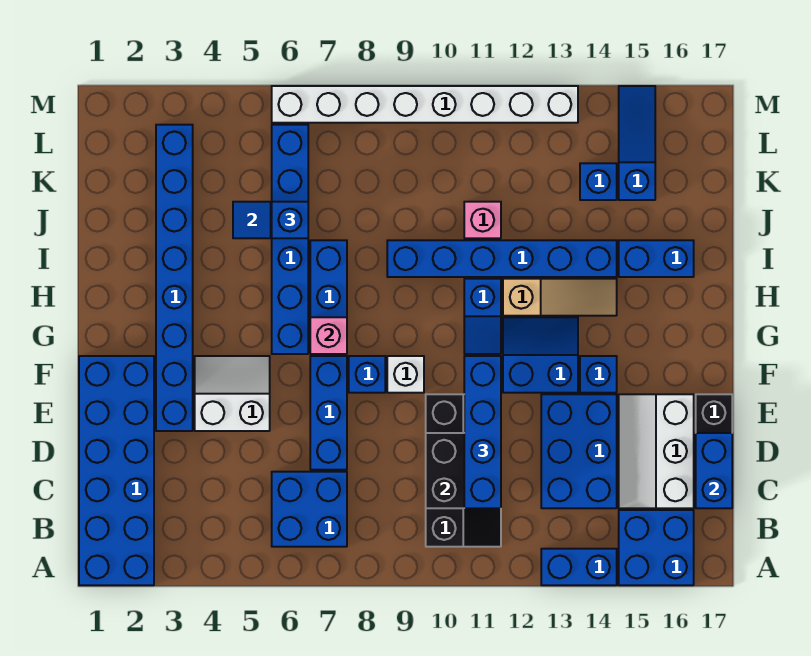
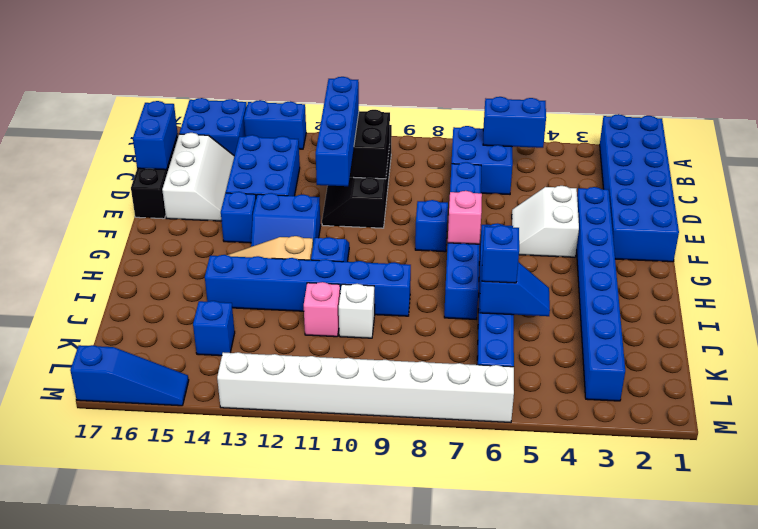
white slope E4:F5 level 1 top E -> white slope E4:F5 level 1 top 4
white brick F9 level 1 -> white brick J10 level 1
blue brick I15:I16 level 1 -> blue brick B5:B6 level 2
blue slope K15:M15 level 1 top K -> blue slope M15:M17 level 1 top 17

